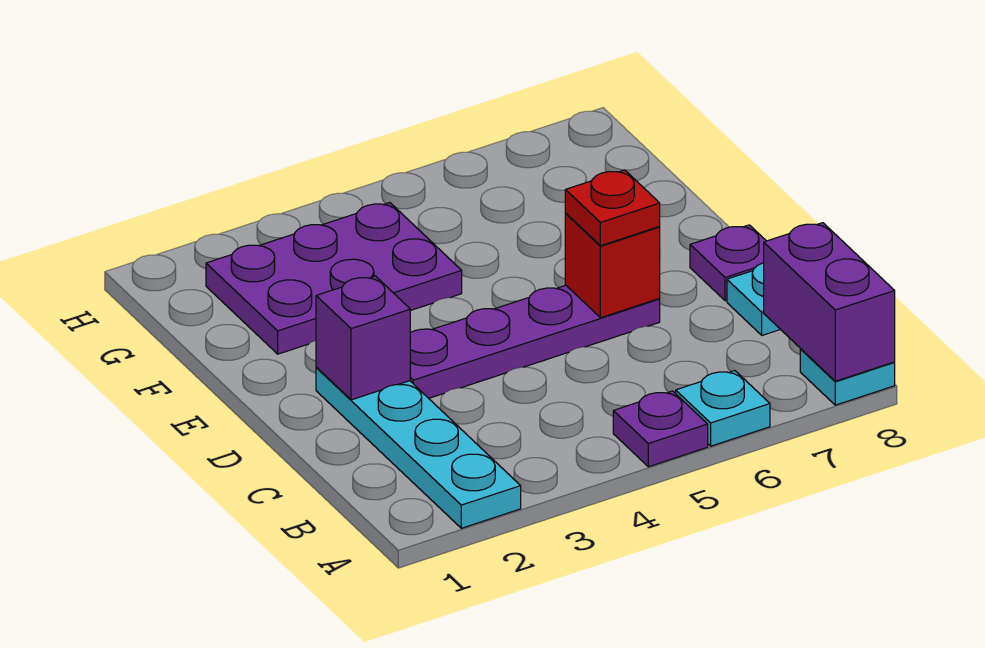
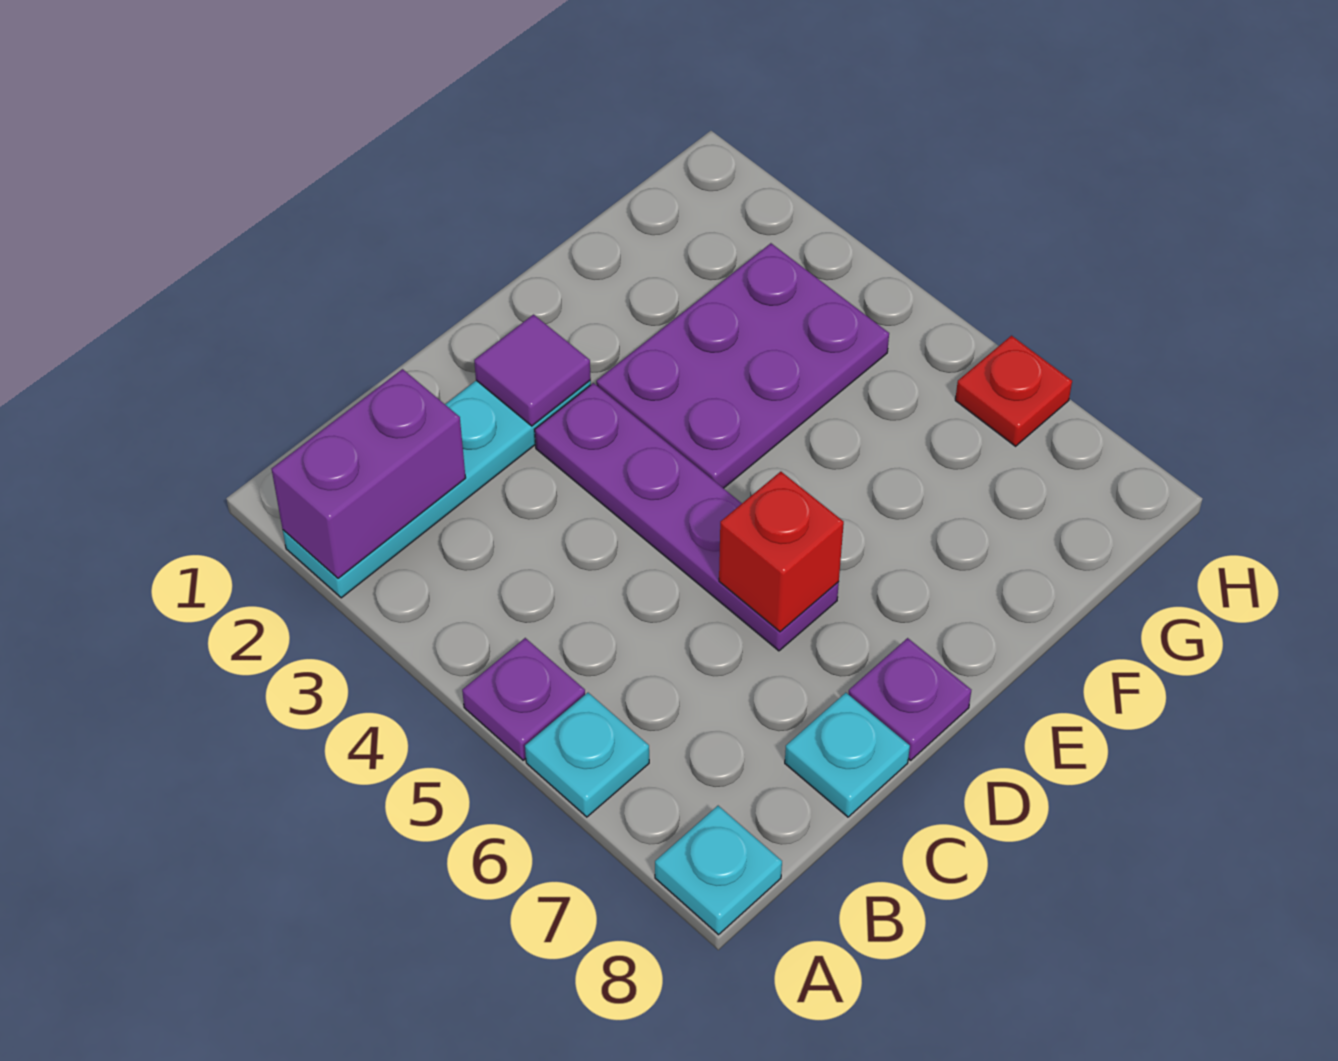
purple brick A8:B8 level 2 -> purple brick A2:B2 level 2
purple brick D2 level 2 -> purple tile D2 level 2
red plate D6 level 3 -> red plate H6 level 1
purple plate F2:G4 level 1 -> purple plate E3:G4 level 1

